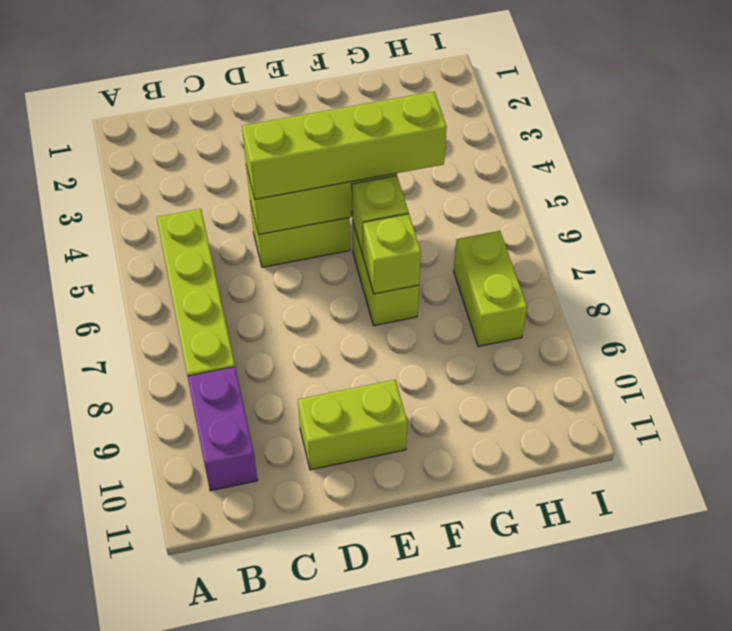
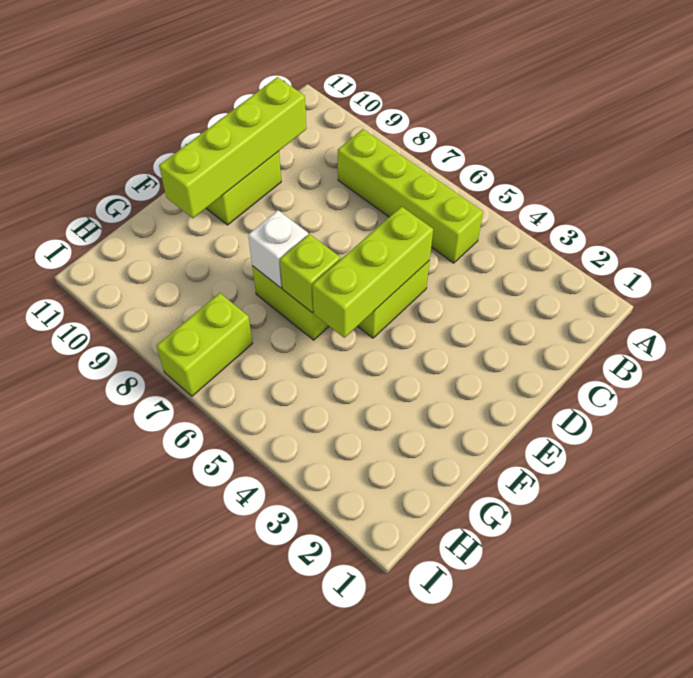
purple brick B9:B10 level 1 -> none
lime brick D5:G5 level 3 -> lime brick C10:F10 level 2
lime brick F7 level 2 -> white brick F7 level 2
lime brick H7:H8 level 1 -> lime brick H7:I7 level 1

